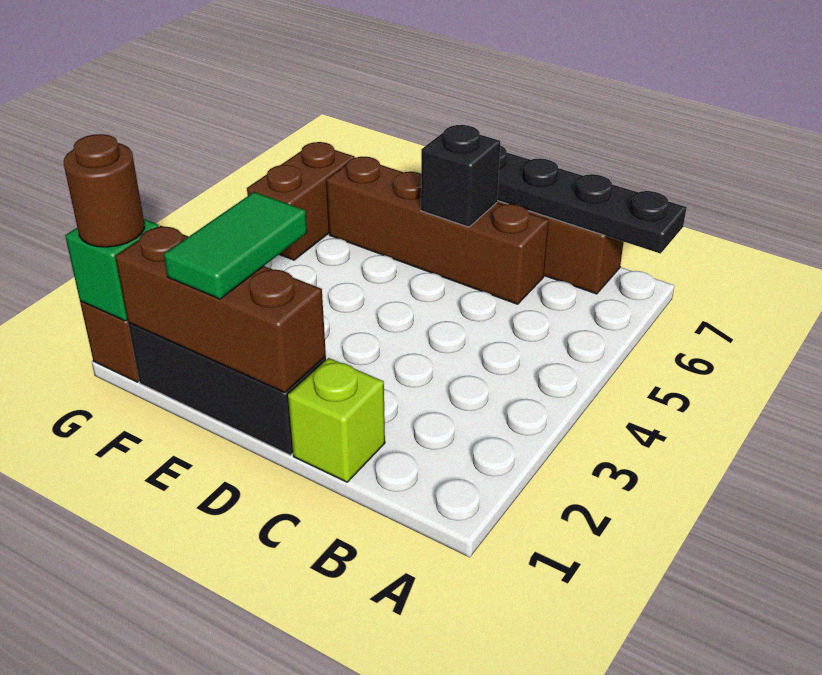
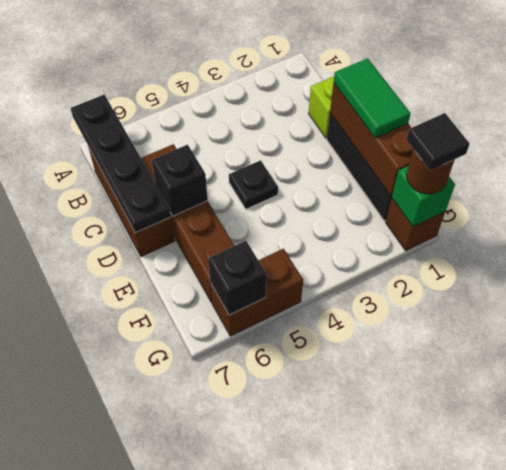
none -> black plate D4 level 1
green tile E1:E2 level 3 -> green tile D1:E1 level 3
none -> black tile G1 level 4
none -> black brick G6 level 2

